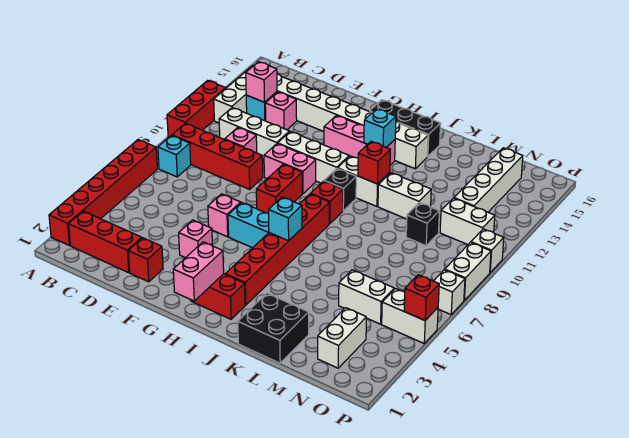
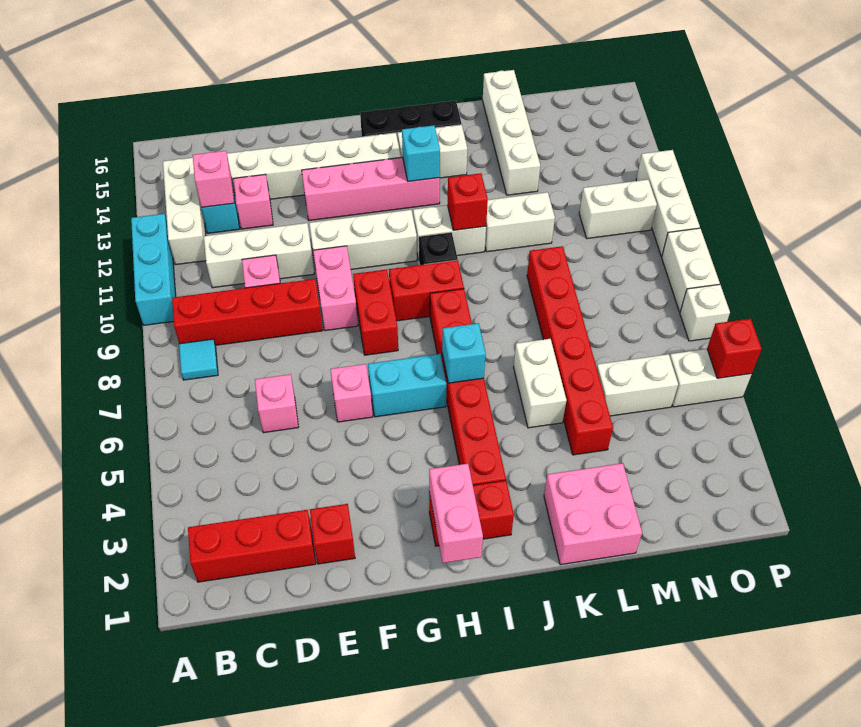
red brick A2:A7 level 1 -> red brick L4:L9 level 1
red brick A10:A12 level 1 -> cyan brick A10:A12 level 1
cyan brick B8 level 1 -> cyan tile B8 level 1
pink brick F4 level 1 -> pink brick D6 level 1
pink brick F10:G10 level 1 -> pink brick F9:F10 level 1
pink brick G13:I13 level 1 -> pink brick F13:I13 level 1
red brick I9 level 1 -> red brick H9:I9 level 1
black brick K1:L2 level 1 -> pink brick K1:L2 level 1
black brick M10 level 1 -> none
white brick N2:N3 level 1 -> white brick K5:K6 level 1
white brick N12:N15 level 1 -> white brick L13:L16 level 1
white brick P10 level 1 -> white brick P10:P12 level 1

